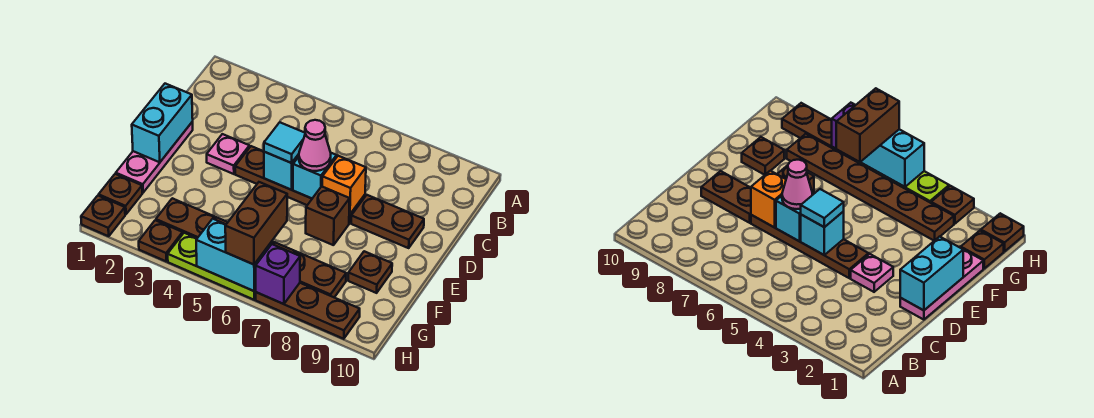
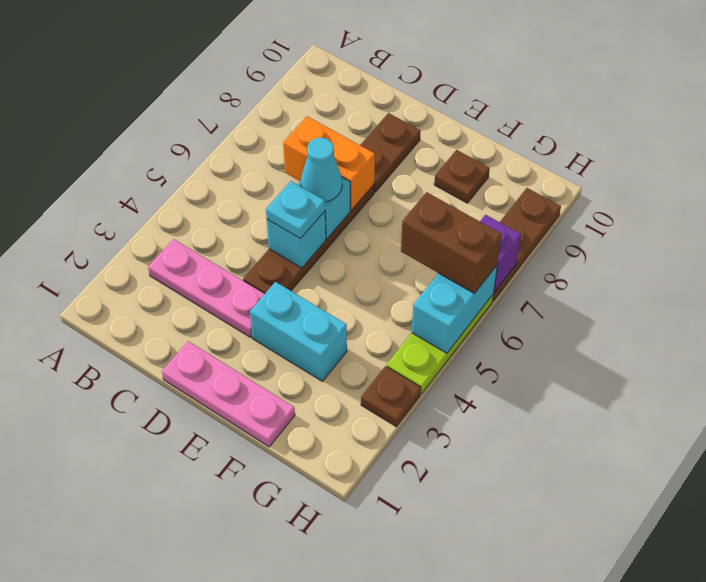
cyan brick D1:E1 level 2 -> cyan brick E3:F3 level 1
pink plate D3 level 1 -> pink plate B3:D3 level 1
cyan tile D5 level 3 -> cyan plate D5 level 3
pink cone D6 level 3 -> cyan cone D6 level 3
orange brick D7 level 2 -> orange brick C7:D7 level 2
brown brick E7 level 1 -> none
brown plate G1 level 1 -> none
brown plate G3:G8 level 1 -> none
brown plate H1 level 1 -> none

